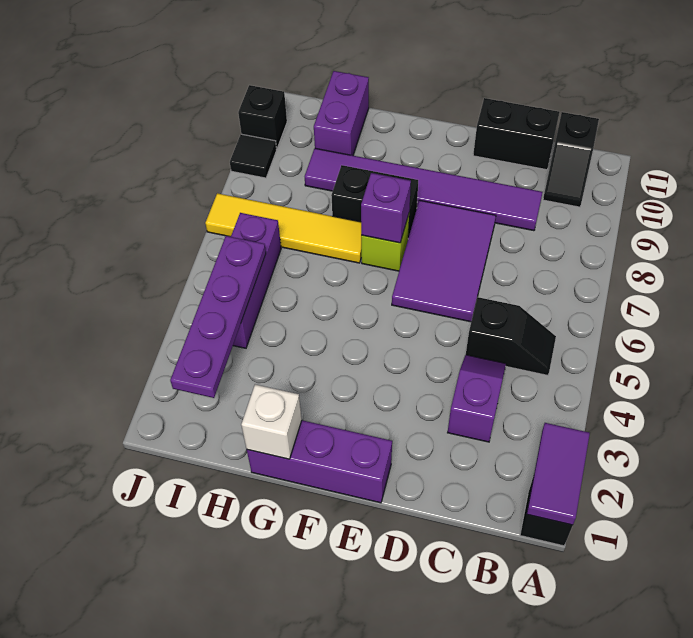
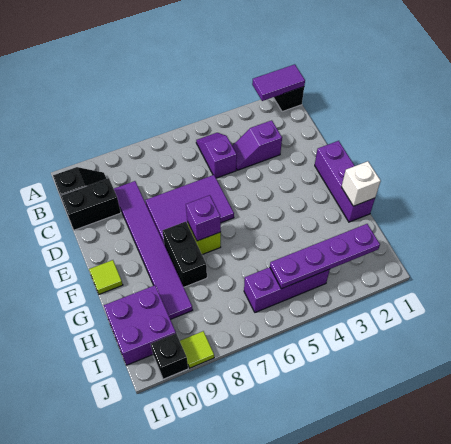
black slope B5:C5 level 1 top C -> purple slope B5:C5 level 1 top C
black brick C11:D11 level 1 -> black brick C10:C11 level 1
none -> lime tile F11 level 1
yellow tile G7:J7 level 1 -> none
purple brick H10:H11 level 1 -> purple brick H10:I11 level 1
black tile J9 level 1 -> lime tile J9 level 1

